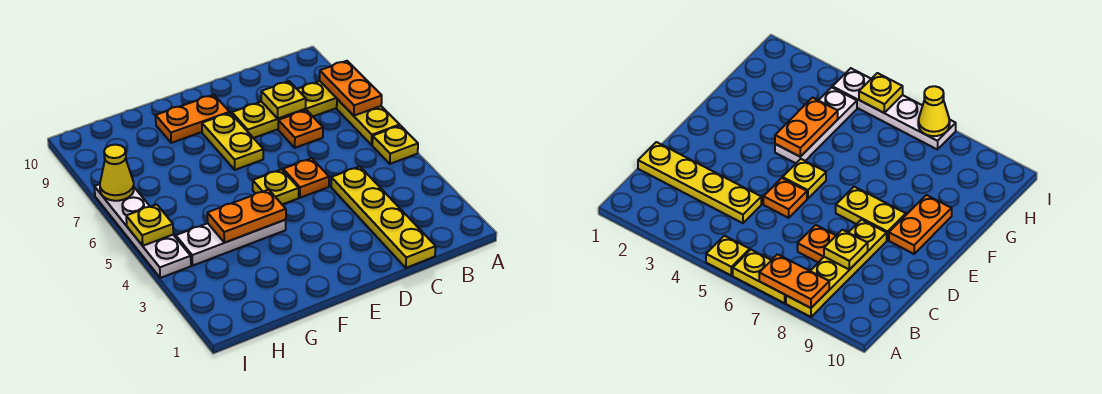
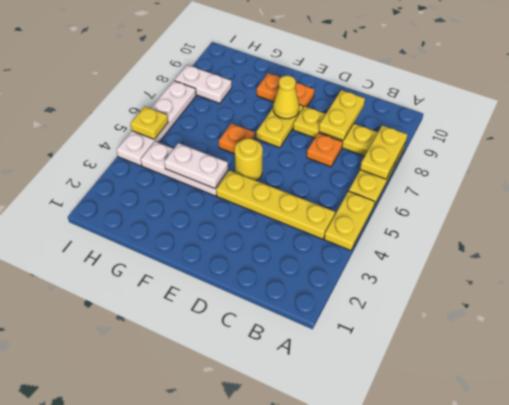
yellow plate A5 level 1 -> yellow plate A4:A5 level 1
orange plate A7:A8 level 2 -> yellow plate A7:A8 level 2
yellow plate C1:C4 level 1 -> yellow plate B4:E4 level 1
yellow plate C8 level 2 -> yellow plate C8:C9 level 2
orange plate D5 level 1 -> orange plate F6 level 1
yellow plate E5 level 1 -> yellow round brick E5 level 1
orange plate F4:G4 level 2 -> white plate F4:G4 level 2
none -> white plate H8:I8 level 1
yellow cone I7 level 2 -> yellow cone E8 level 2

